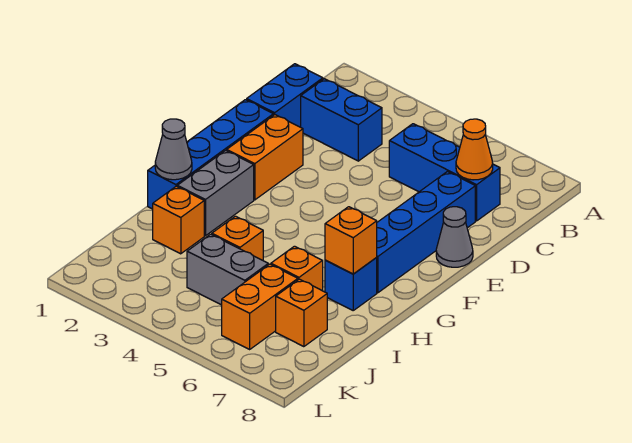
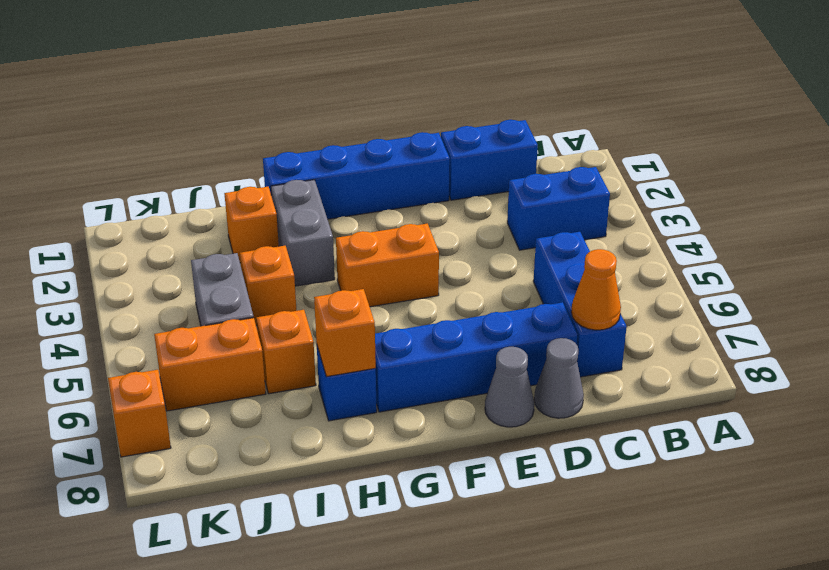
blue brick C2:C3 level 1 -> blue brick B3:C3 level 1
orange brick E2:F2 level 1 -> orange brick F4:G4 level 1
grey brick G2:H2 level 1 -> grey brick H2:H3 level 1
grey cone H1 level 2 -> grey cone D8 level 1
orange brick J7 level 1 -> orange brick L7 level 1

